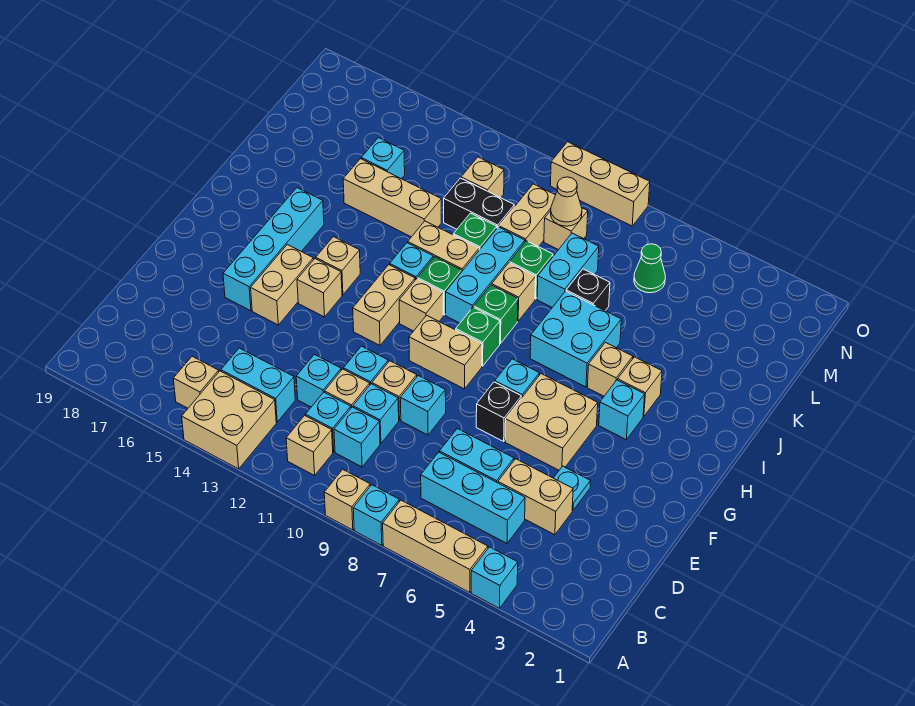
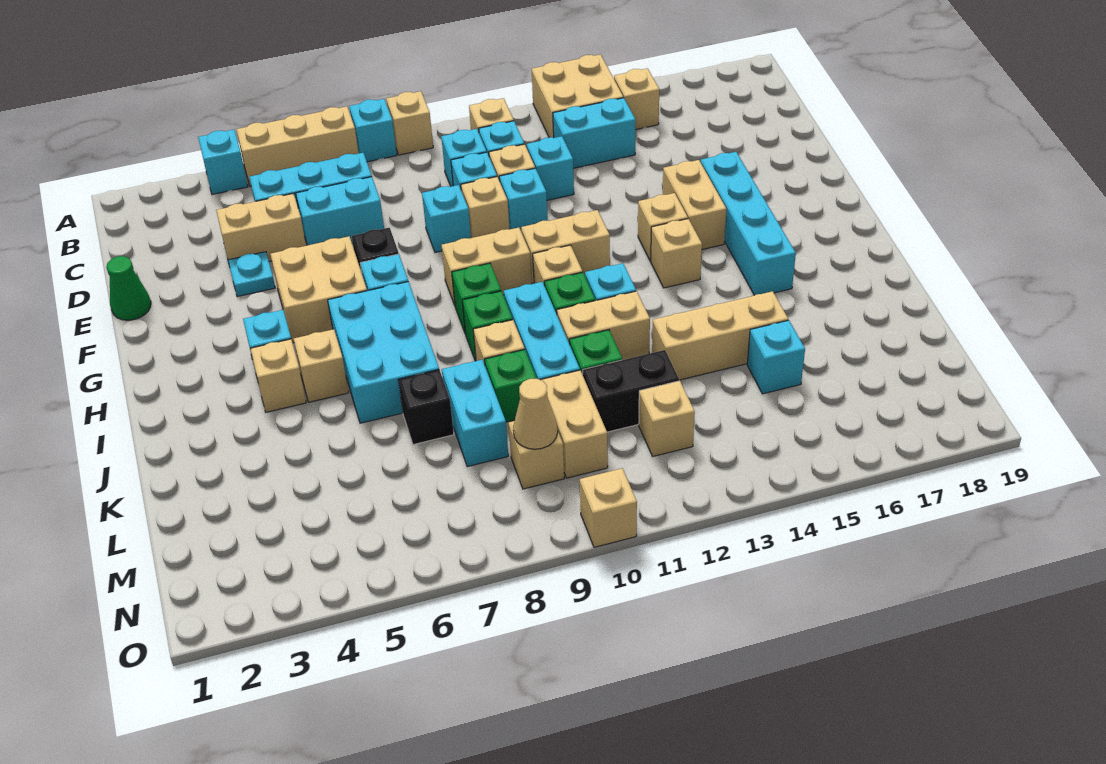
tan brick G12:H12 level 1 -> tan brick G11:G12 level 1
cyan brick I6:J7 level 1 -> cyan brick H6:J7 level 1
green cone M6 level 1 -> green cone E1 level 1
tan brick O8:O10 level 1 -> tan brick O10 level 1

